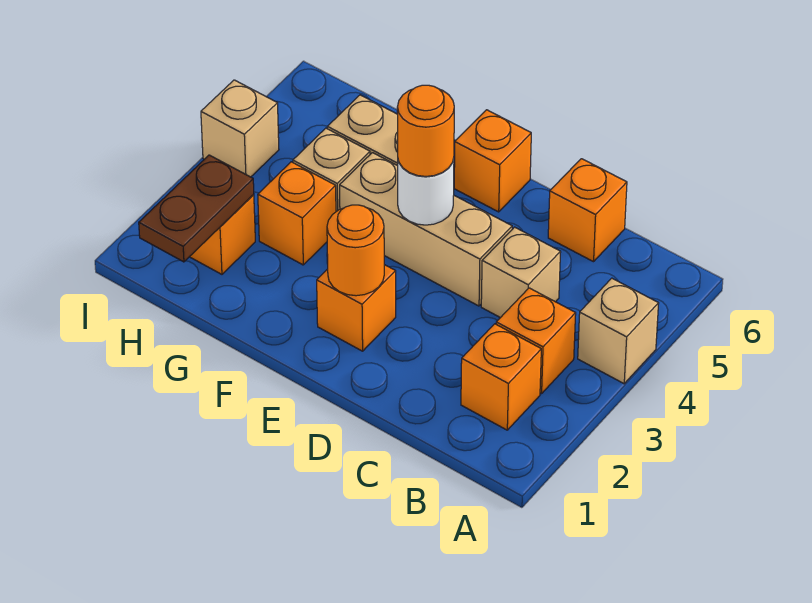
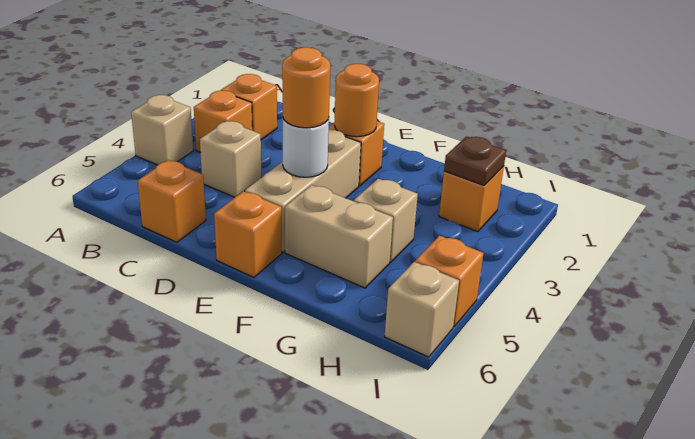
tan brick D4:F4 level 1 -> tan brick E3:E5 level 1
orange brick G3 level 1 -> orange brick I5 level 1
brown plate H1:H2 level 2 -> brown plate H2 level 2
tan brick I4 level 1 -> tan brick I6 level 1

